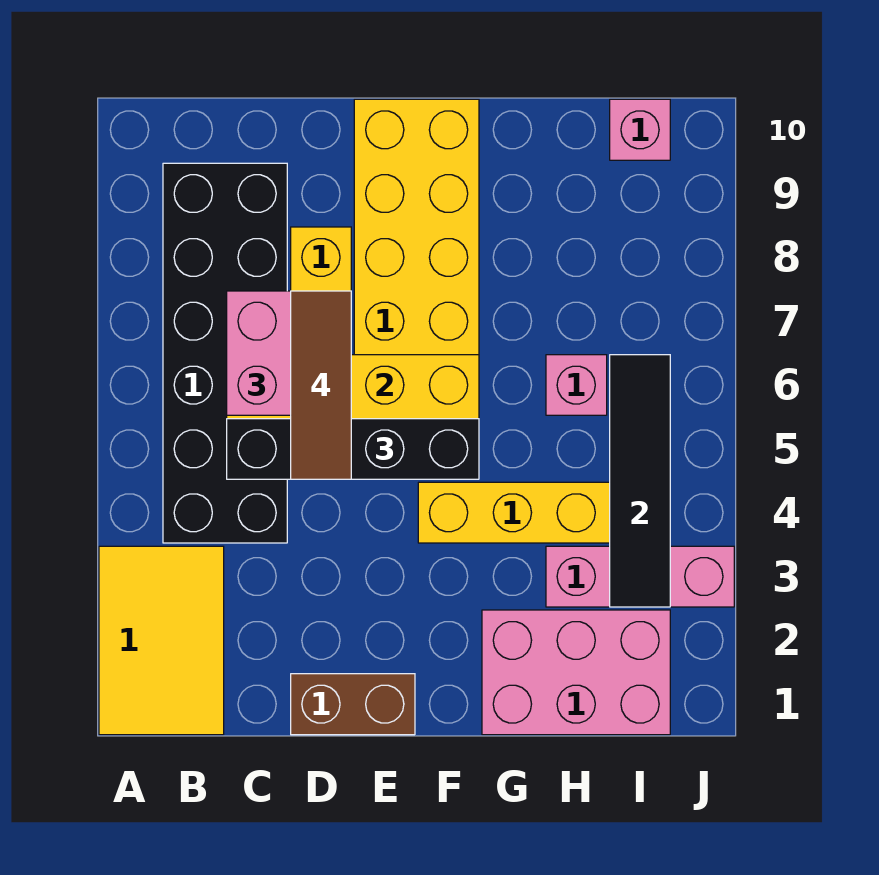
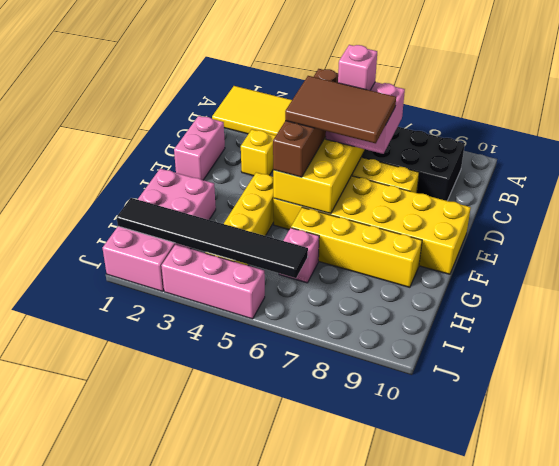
black brick C5:F5 level 3 -> brown brick C5:F5 level 3
brown brick D1:E1 level 1 -> pink brick D1:E1 level 1
none -> yellow brick D3 level 1
brown tile D5:D7 level 4 -> brown tile D5:E7 level 4
pink brick G1:I2 level 1 -> pink brick G1:J2 level 1
none -> yellow brick G6:G9 level 1
pink brick H3:J3 level 1 -> pink brick J3:J5 level 1
black tile I3:I6 level 2 -> black tile I1:I6 level 2
pink brick I10 level 1 -> pink brick C6 level 4

